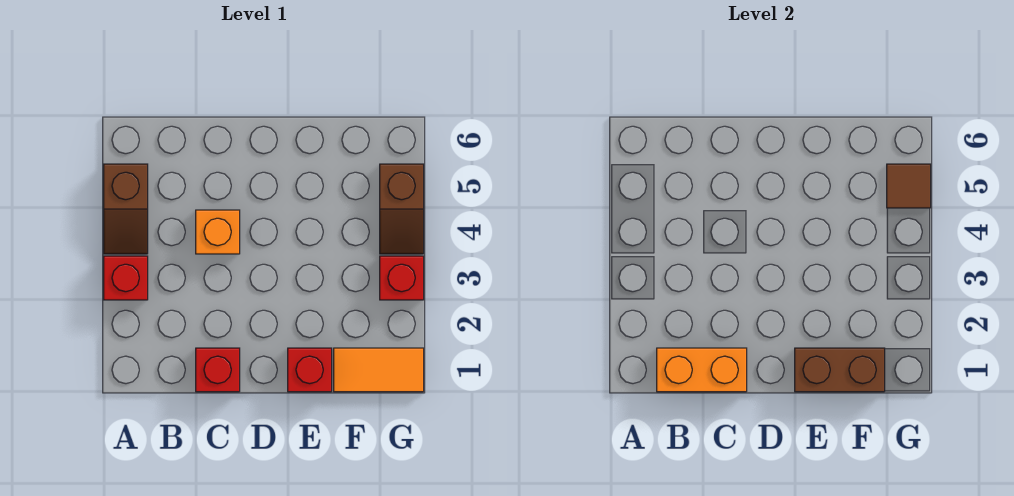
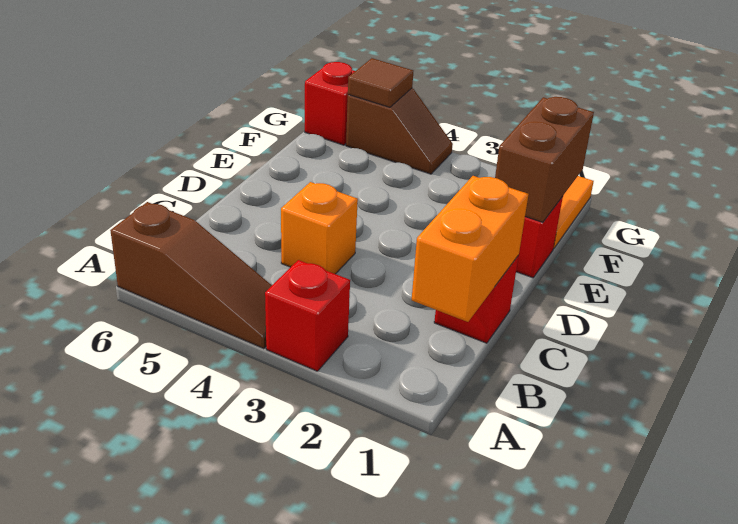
brown slope A4:A5 level 1 top 5 -> brown slope A4:A6 level 1 top 6
red brick G3 level 1 -> red brick G6 level 1

